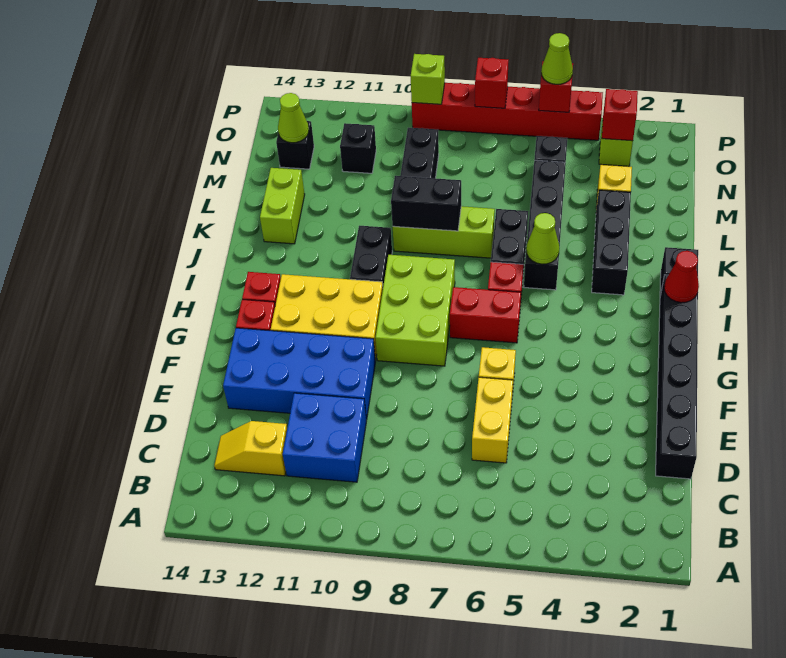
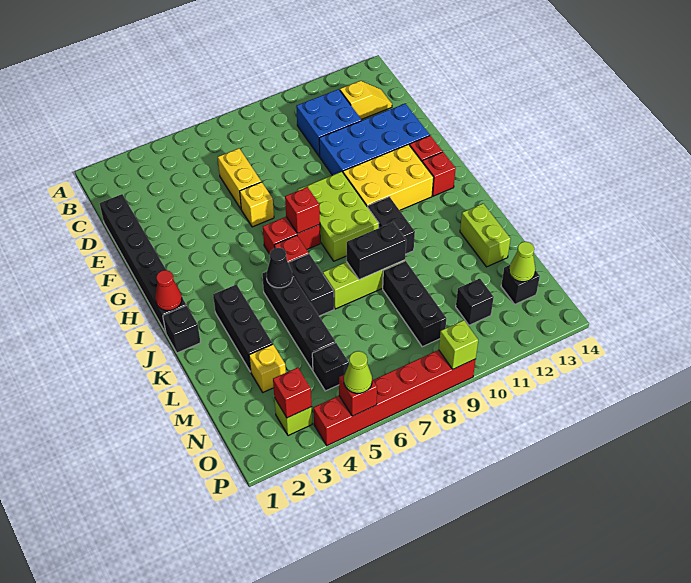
lime cone J5 level 2 -> black cone J5 level 2
red brick P7 level 2 -> red brick H7 level 2

